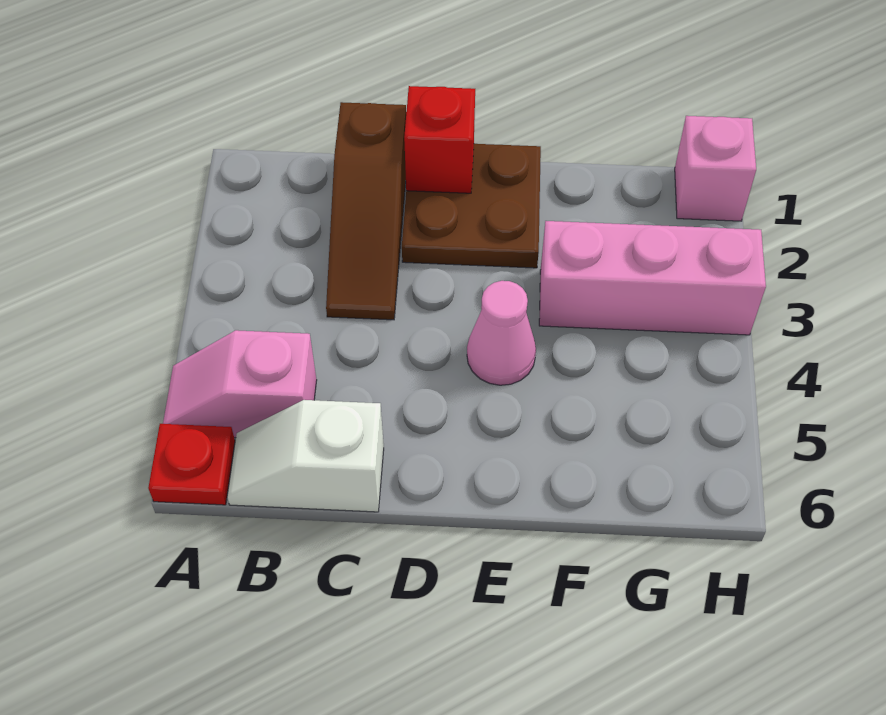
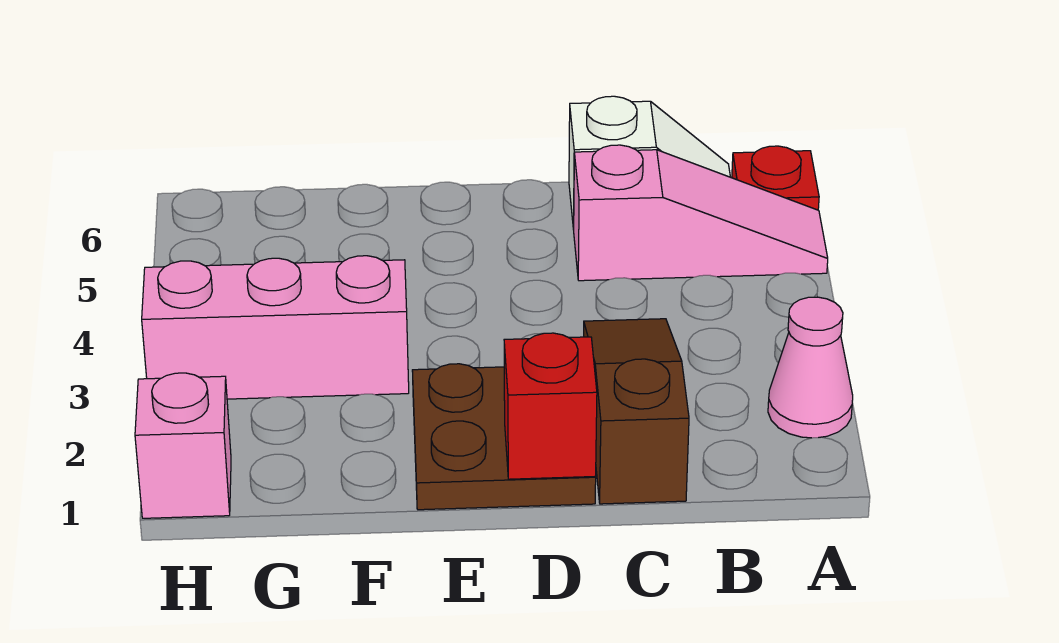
pink slope A5:B5 level 1 top B -> pink slope A5:C5 level 1 top C
pink cone E4 level 1 -> pink cone A2 level 1

